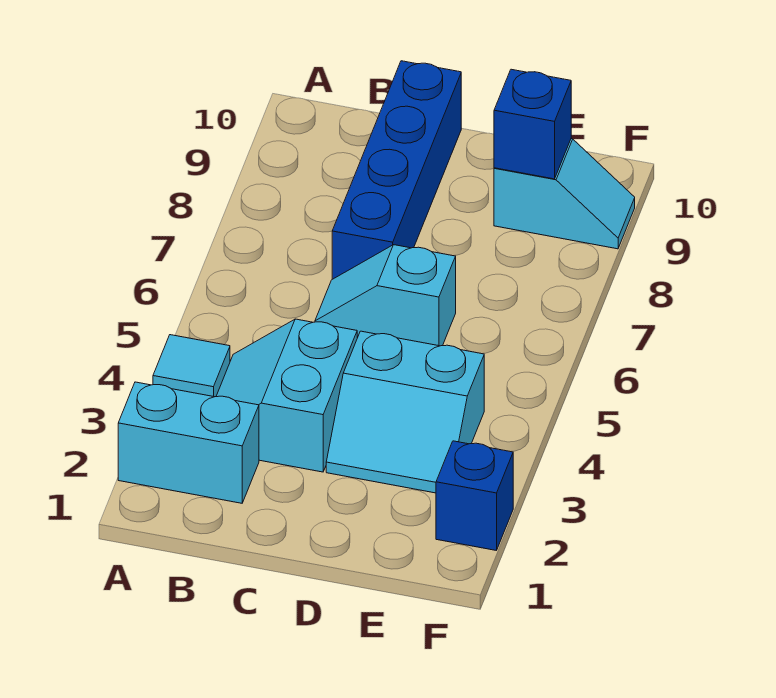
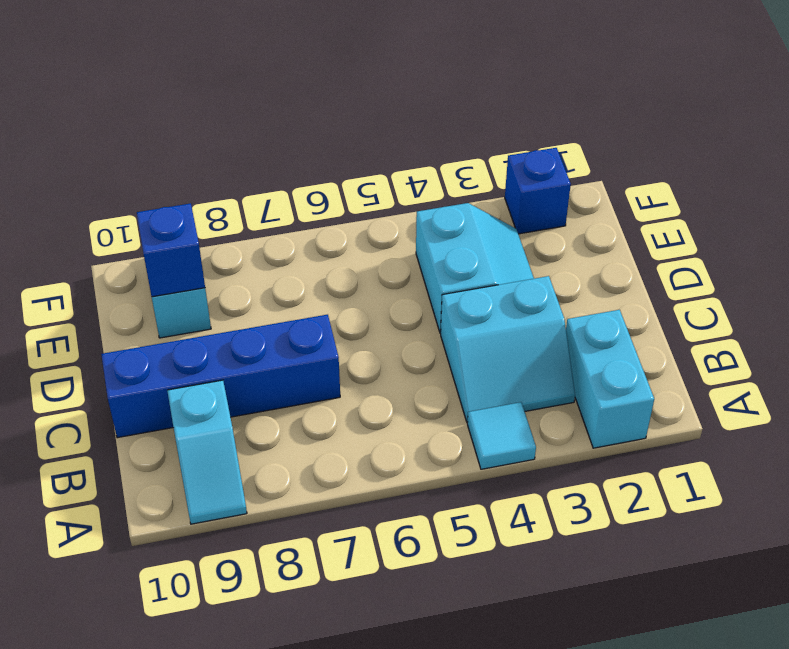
cyan slope C6:D6 level 1 top D -> cyan slope A9:B9 level 1 top B

